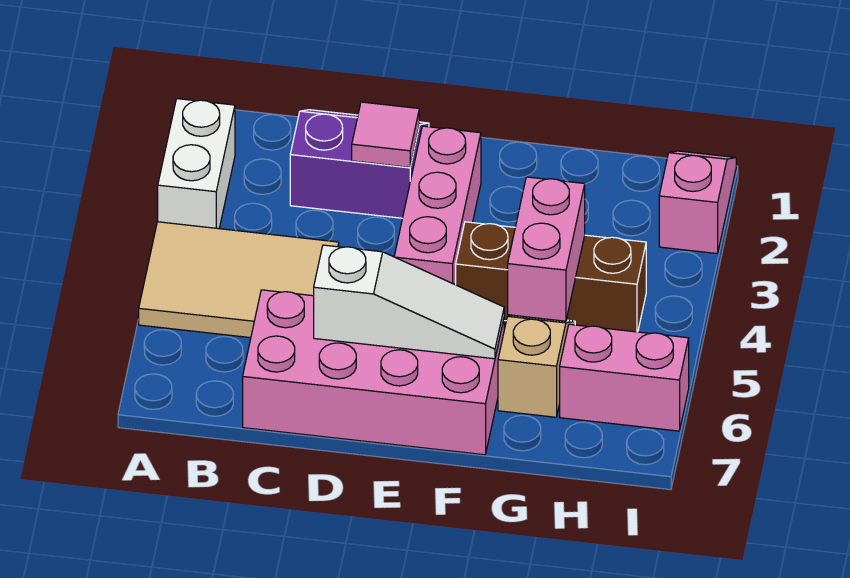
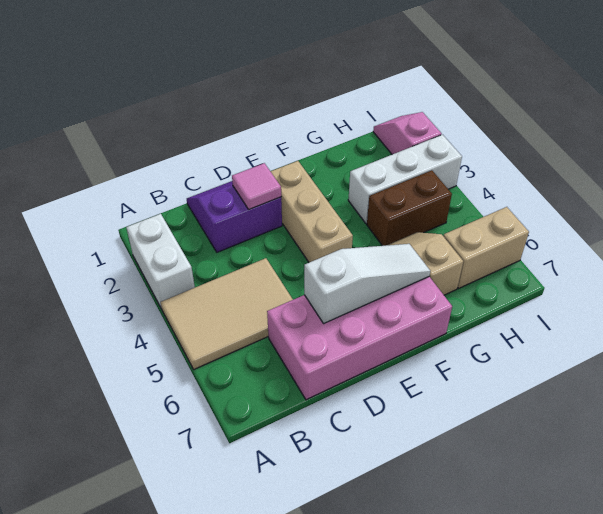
pink brick E2:E4 level 1 -> tan brick E2:E4 level 1
brown brick F4:H4 level 1 -> brown brick G4:H4 level 1
none -> white brick G3:I3 level 1
pink brick G4:G5 level 2 -> none
pink brick H6:I6 level 1 -> tan brick H6:I6 level 1

